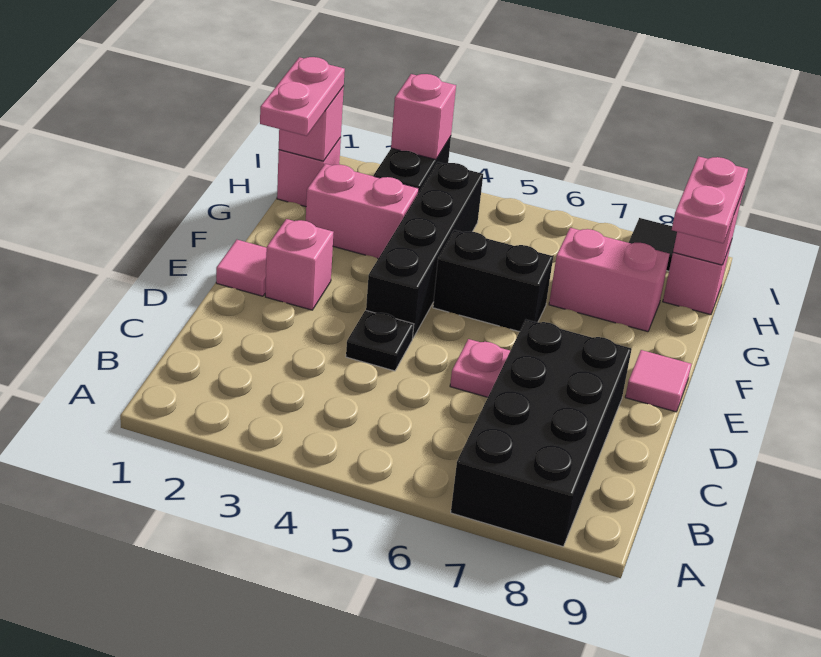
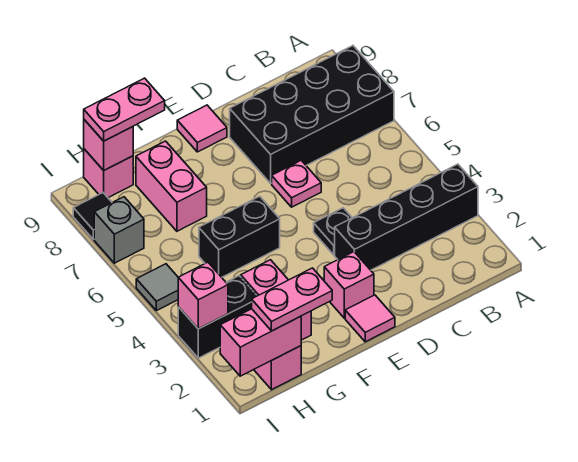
black brick E4:H4 level 1 -> black brick A3:D3 level 1
black brick F5:F6 level 1 -> black brick F5:G5 level 1
pink brick H1 level 2 -> pink brick H1:I1 level 2
none -> grey tile I5 level 1
none -> grey brick I7 level 1

